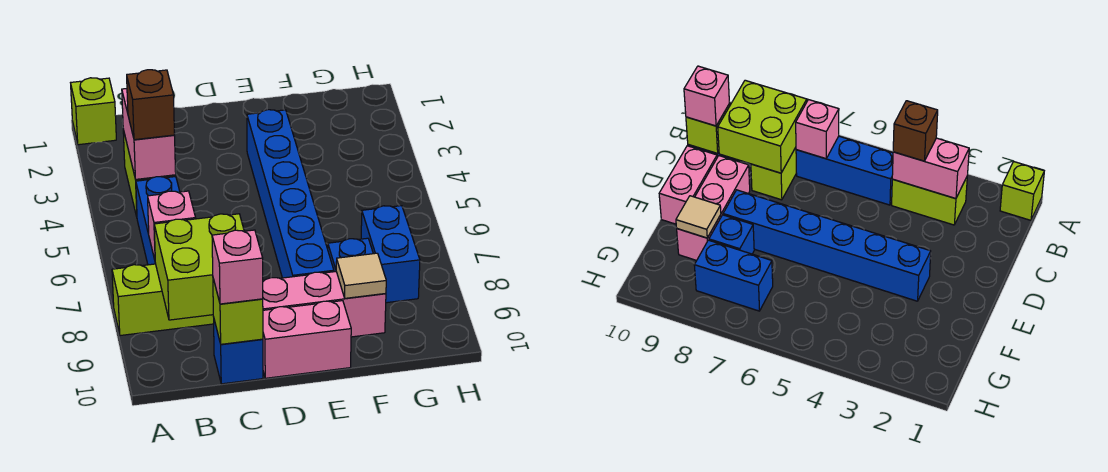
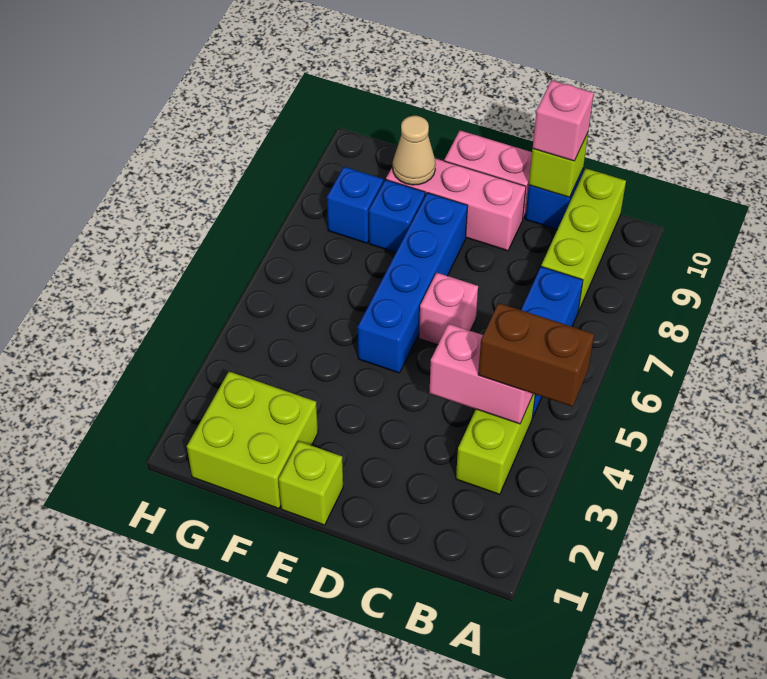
lime brick A1 level 1 -> lime brick E1 level 1
lime brick A8:C8 level 1 -> lime brick B8:B10 level 1
pink brick B3:B4 level 2 -> pink brick B4:C4 level 2
brown brick B4 level 3 -> brown brick A4:B4 level 3
pink brick B7 level 2 -> pink brick D6 level 1
lime brick B8:C9 level 2 -> lime brick F1:G2 level 1
blue brick E3:E8 level 1 -> blue brick E5:E8 level 1
tan tile F9 level 2 -> tan cone F9 level 2
blue brick G7:G8 level 1 -> blue brick G8 level 1

